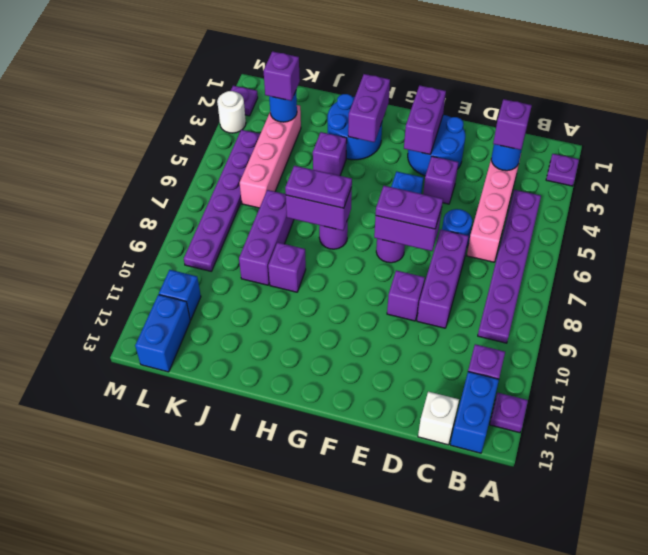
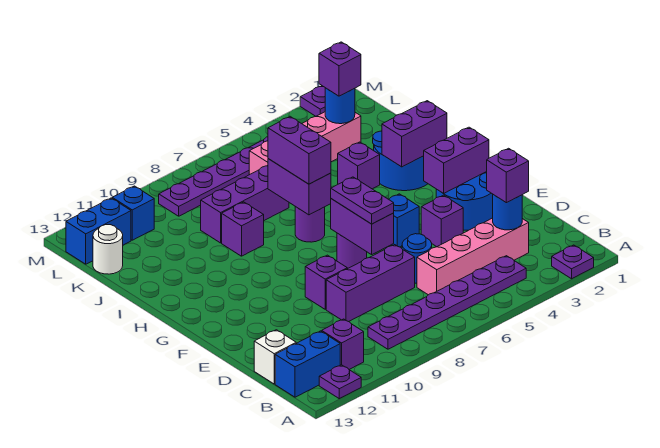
purple plate H7:I7 level 3 -> purple brick H7:I7 level 3
white round brick M3 level 1 -> white round brick K13 level 1

